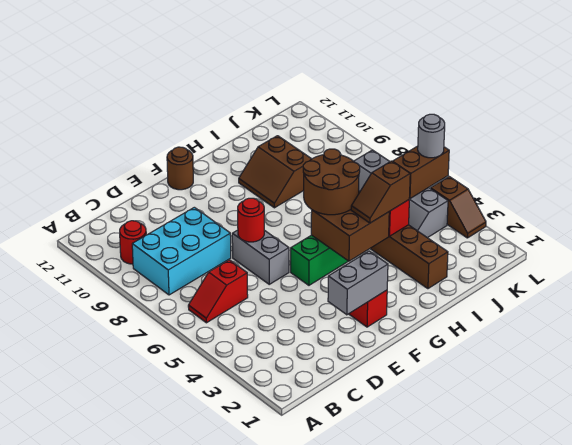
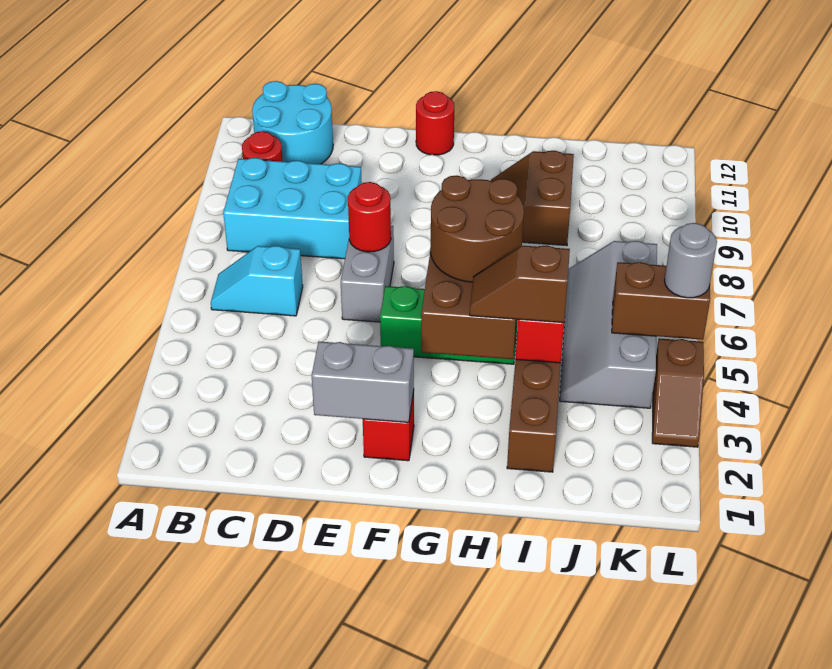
red slope B6:C6 level 1 top C -> cyan slope B6:C6 level 1 top C
none -> cyan round brick B11:C12 level 1
brown round brick F12 level 1 -> red round brick F12 level 1

